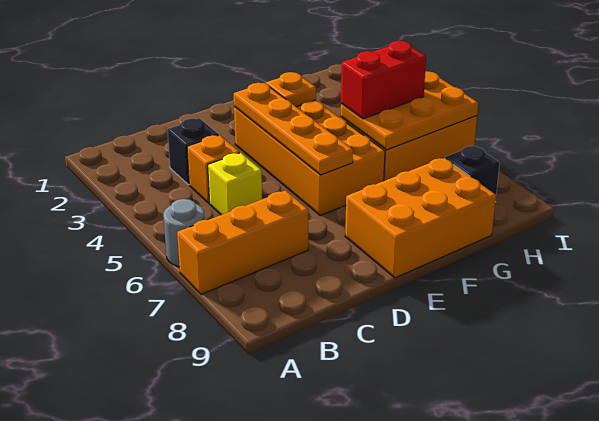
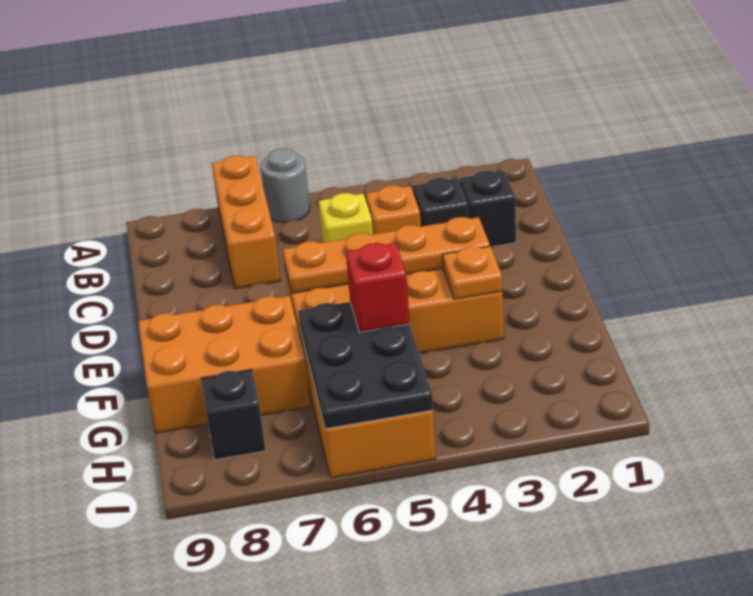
none -> black brick C2 level 1
orange brick E8:G9 level 1 -> orange brick F7:G9 level 1
orange plate G5:I6 level 2 -> black plate G5:I6 level 2
red brick G5:H5 level 3 -> red brick G5 level 3

